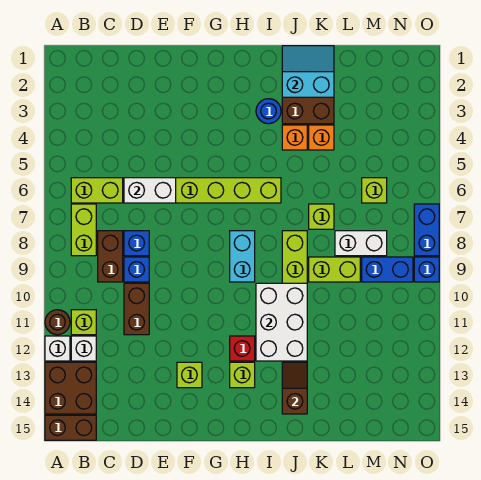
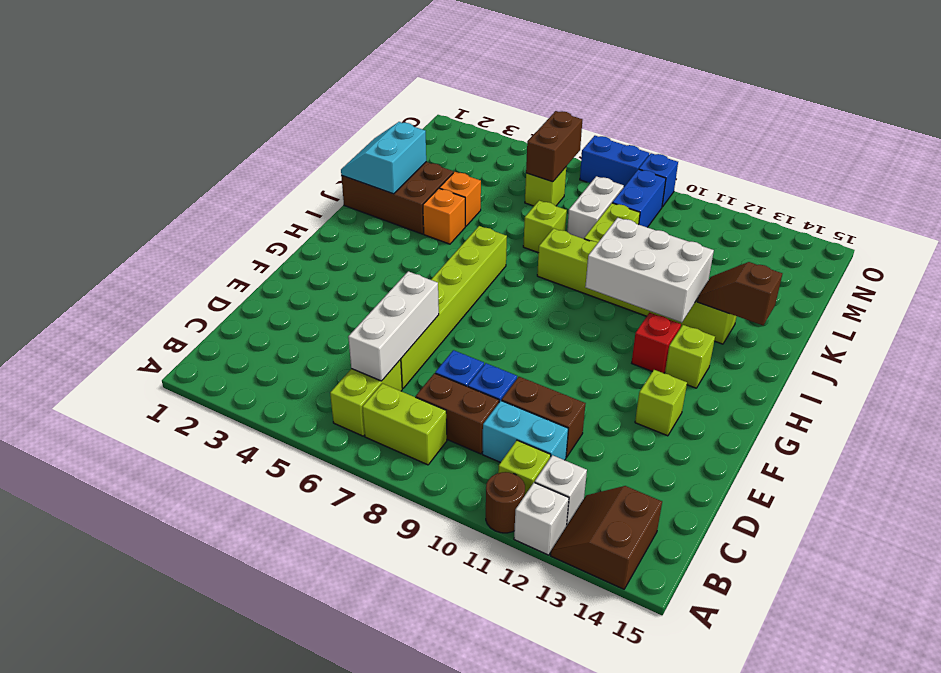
brown brick A13:B14 level 1 -> brown slope A13:B14 level 1 top 14
brown brick A15:B15 level 1 -> brown brick M6:N6 level 2
white brick D6:E6 level 2 -> white brick C6:E6 level 2
cyan brick H8:H9 level 1 -> cyan brick C10:C11 level 1
blue round brick I3 level 1 -> none

